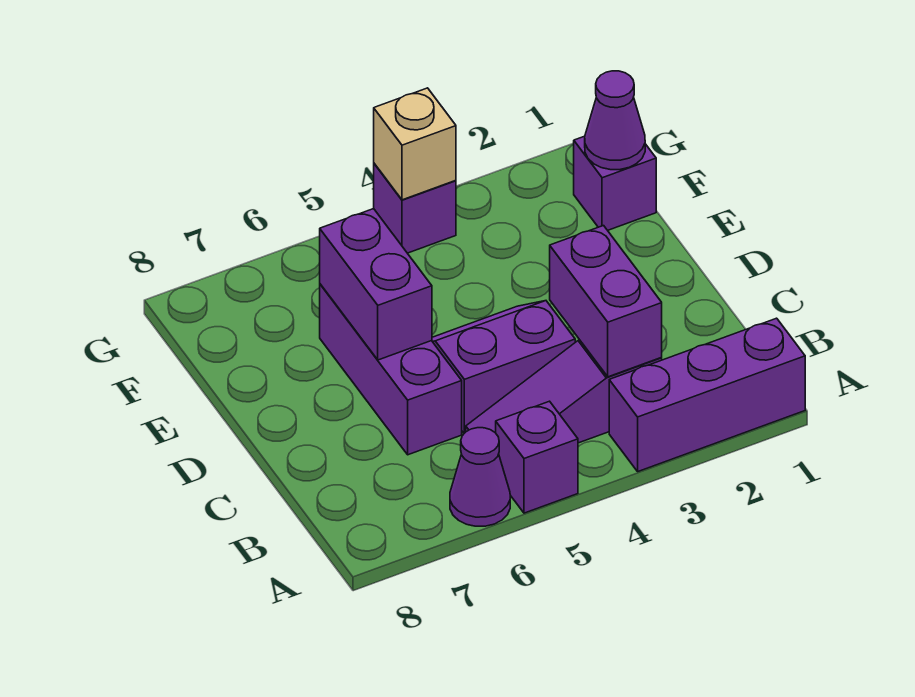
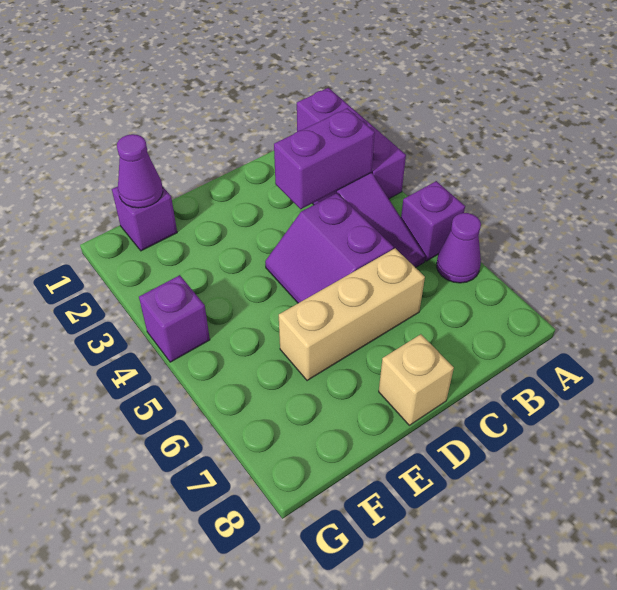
purple brick C6:E6 level 1 -> tan brick C6:E6 level 1
purple brick D6:E6 level 2 -> none
tan brick G4 level 2 -> tan brick D8 level 1

